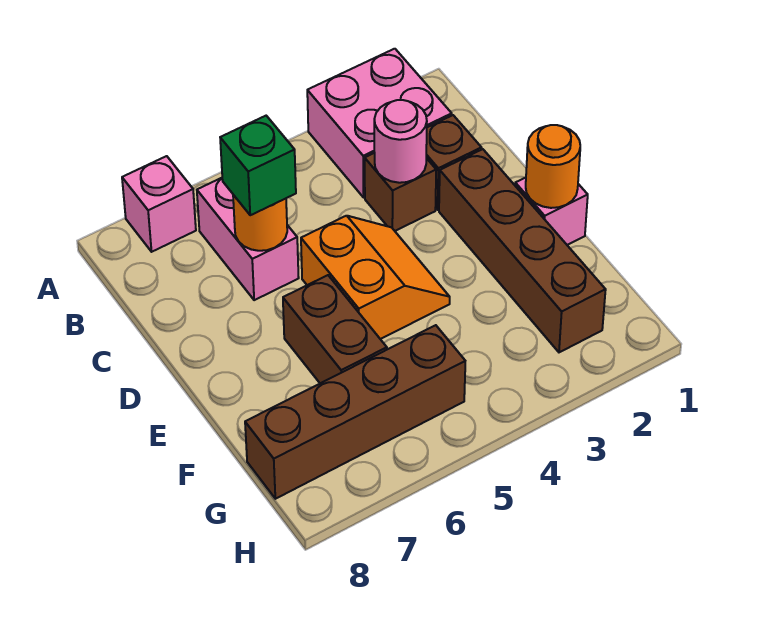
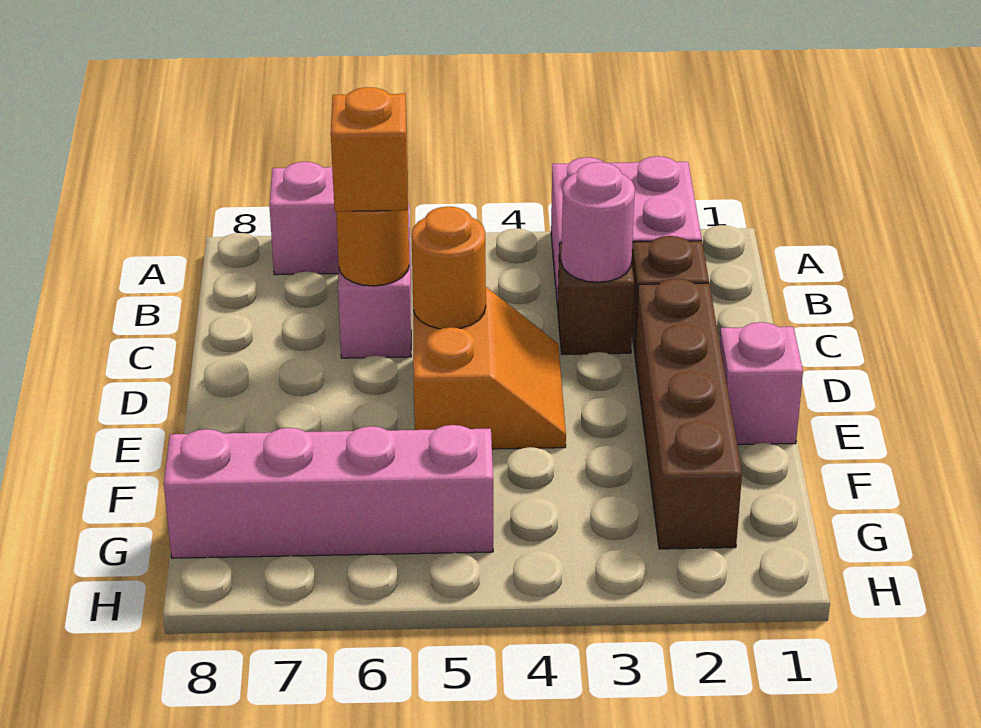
green brick C6 level 3 -> orange brick C6 level 3
orange round brick E1 level 2 -> orange round brick D5 level 2
brown brick E6:F6 level 1 -> none
brown brick G5:G8 level 1 -> pink brick G5:G8 level 1

